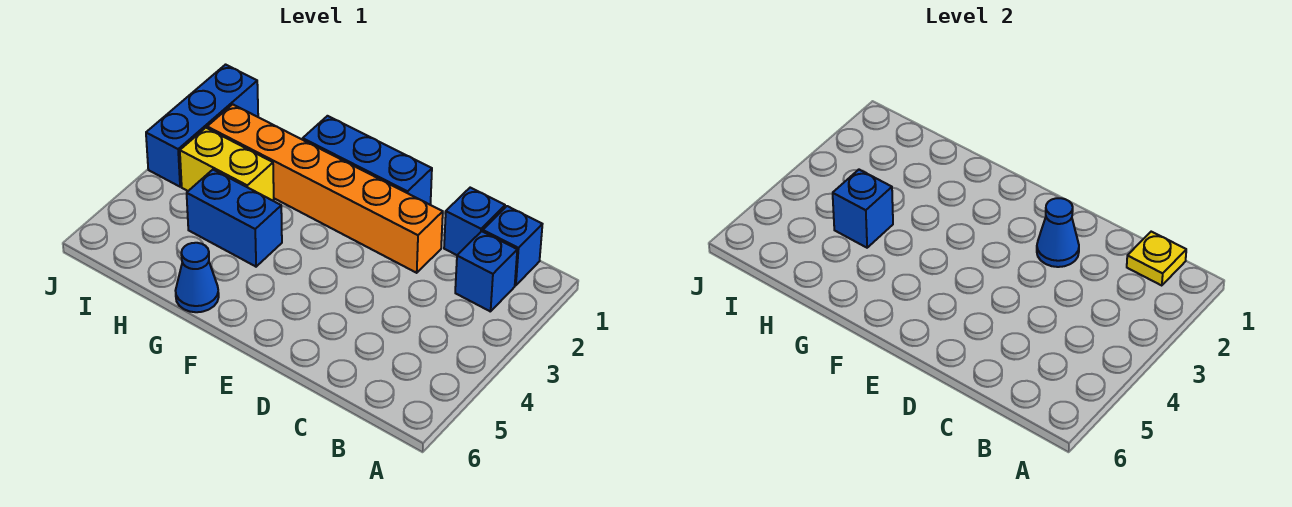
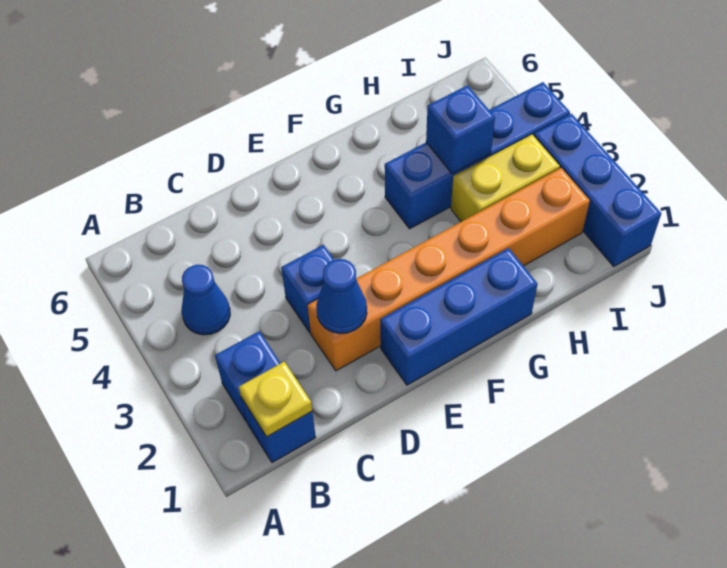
blue brick C1 level 1 -> blue brick D3 level 1
blue brick G4:H4 level 1 -> blue brick G4:J4 level 1
blue cone G6 level 1 -> blue cone B4 level 1

